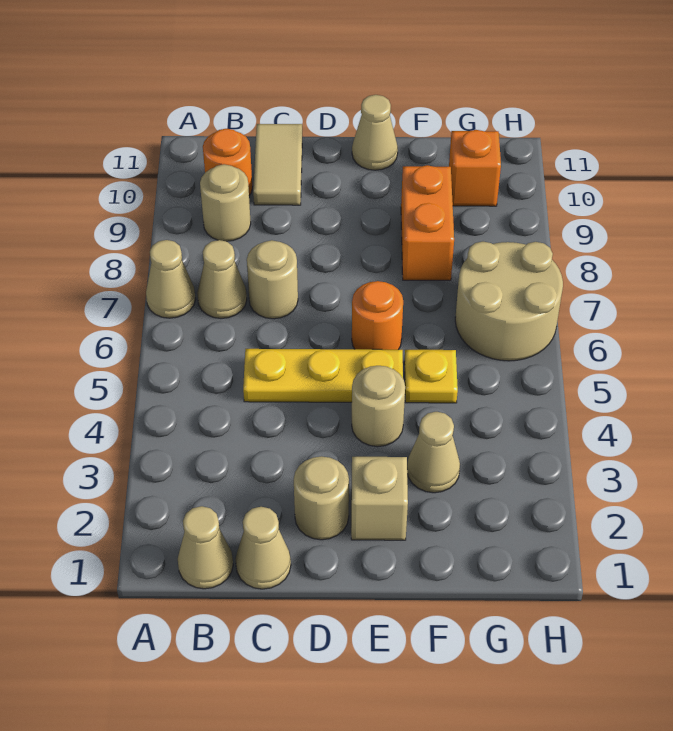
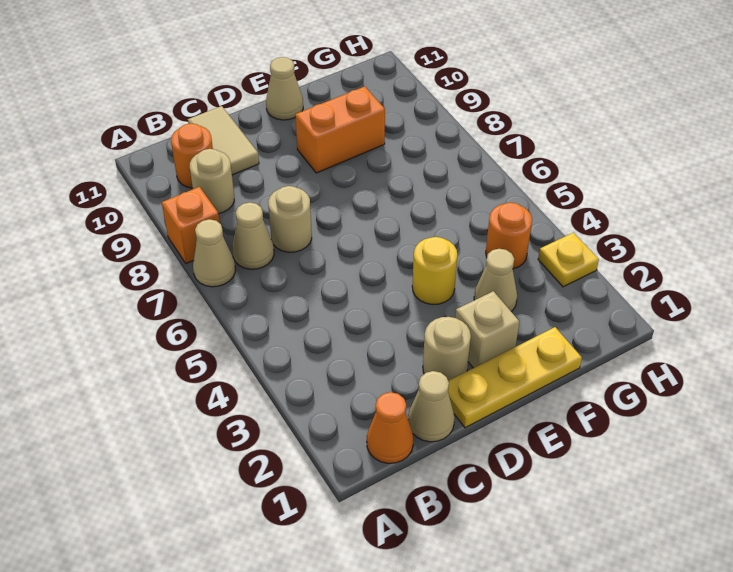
tan cone B1 level 1 -> orange cone B1 level 1
yellow plate C5:E5 level 1 -> yellow plate D1:F1 level 1
tan round brick E4 level 1 -> yellow round brick E4 level 1
orange round brick E6 level 1 -> orange round brick G4 level 1
yellow plate F5 level 1 -> yellow plate H3 level 1
orange brick F8:F9 level 1 -> orange brick E9:F9 level 1
tan round brick G6:H7 level 1 -> none
orange brick G10 level 1 -> orange brick A8 level 1

